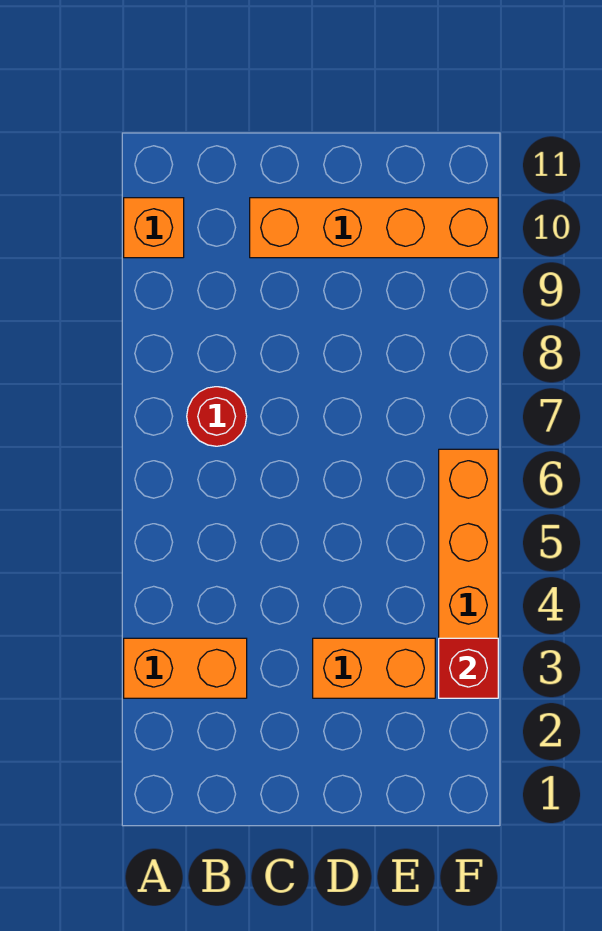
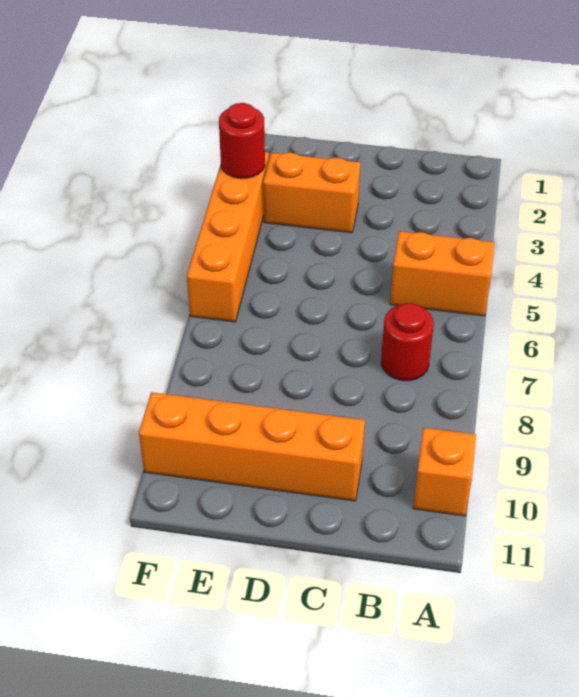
orange brick A3:B3 level 1 -> orange brick A5:B5 level 1
red brick F3 level 2 -> red round brick F3 level 2

